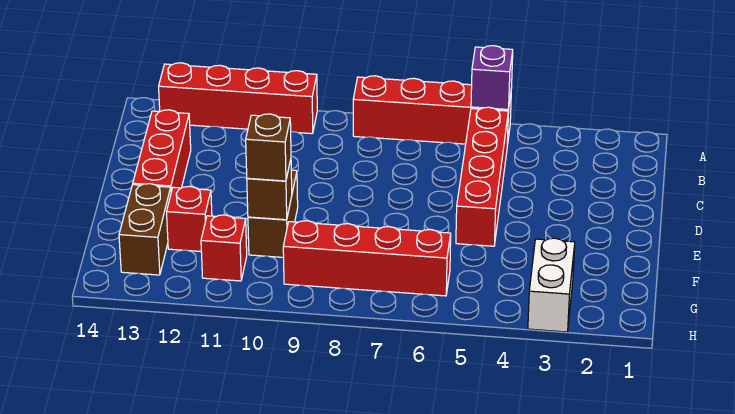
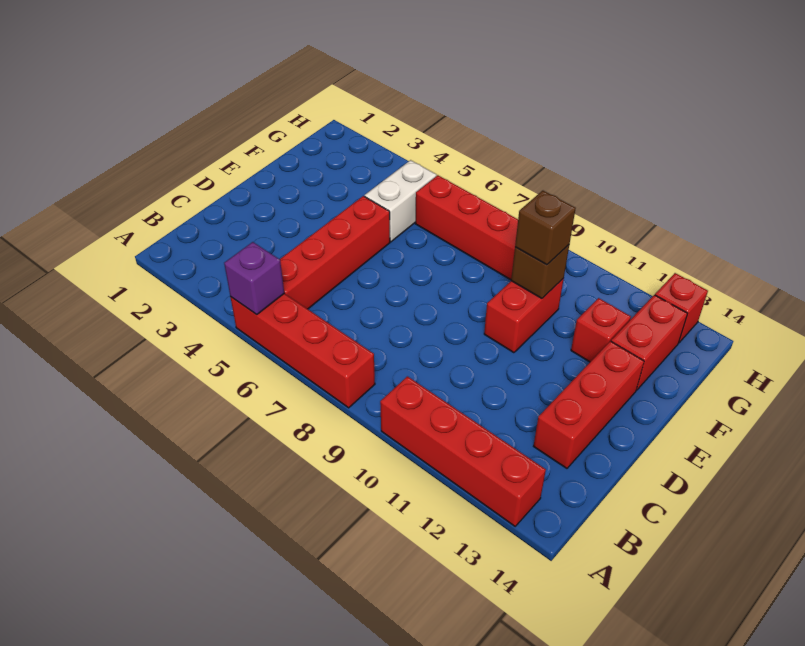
brown brick E10:F10 level 1 -> red brick E10:F10 level 1
brown brick F13:G13 level 1 -> red brick F13:G13 level 1
white brick G3:H3 level 1 -> white brick F5:G5 level 1
red brick G11 level 1 -> red brick H13 level 1

